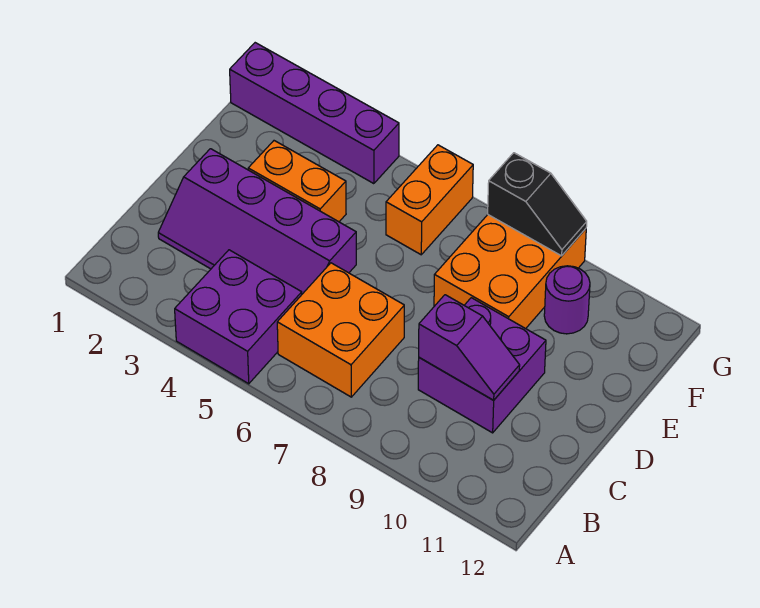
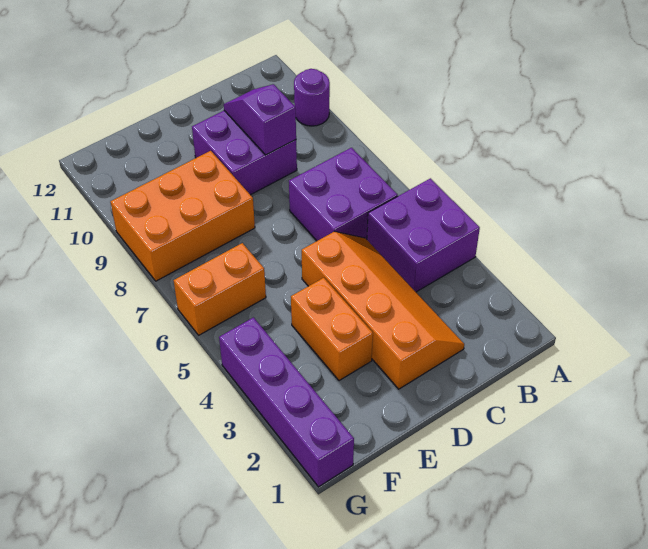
orange brick B6:C7 level 1 -> purple brick B6:C7 level 1
purple slope C2:D5 level 1 top D -> orange slope C2:D5 level 1 top D
purple round brick F10 level 1 -> purple round brick A10 level 1
black slope G8:G9 level 2 top 8 -> none

